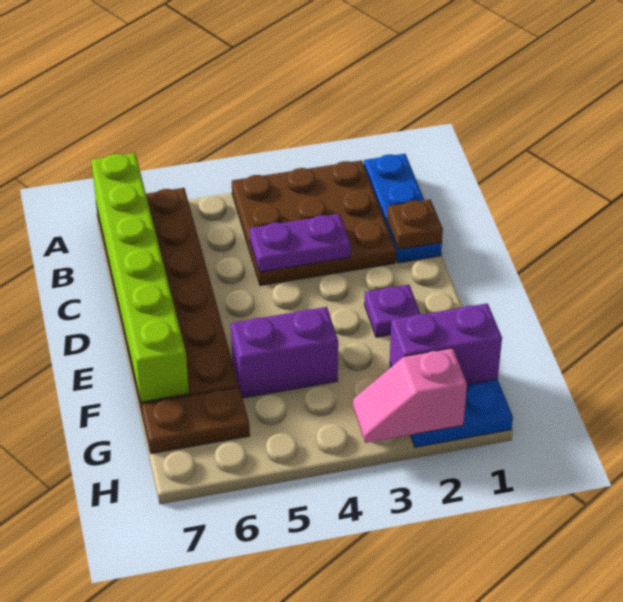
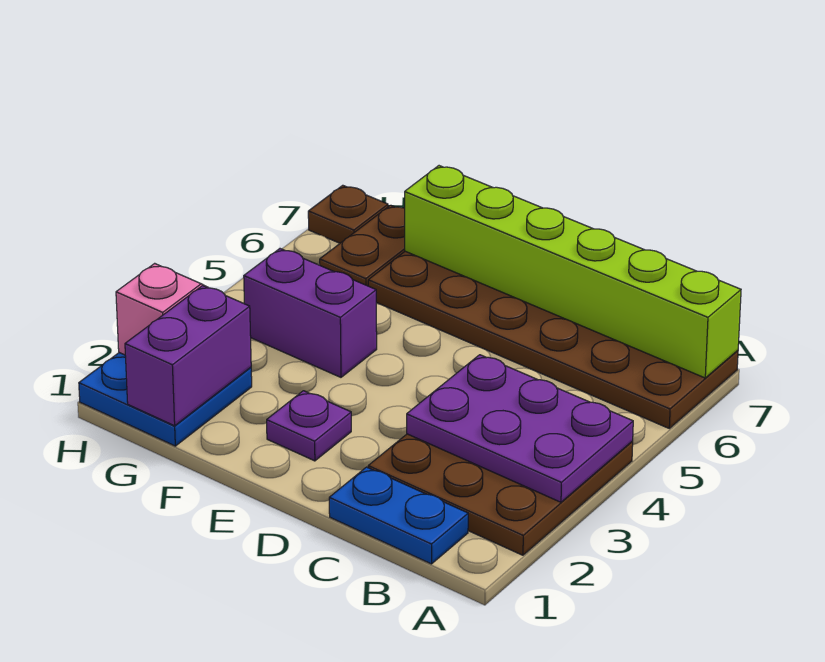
blue plate A1:C1 level 1 -> blue plate B1:C1 level 1
brown plate C1 level 2 -> brown plate H7 level 1
purple plate C3:C4 level 2 -> purple plate A3:C4 level 2
purple brick F4:F5 level 1 -> purple brick F4:G4 level 1

